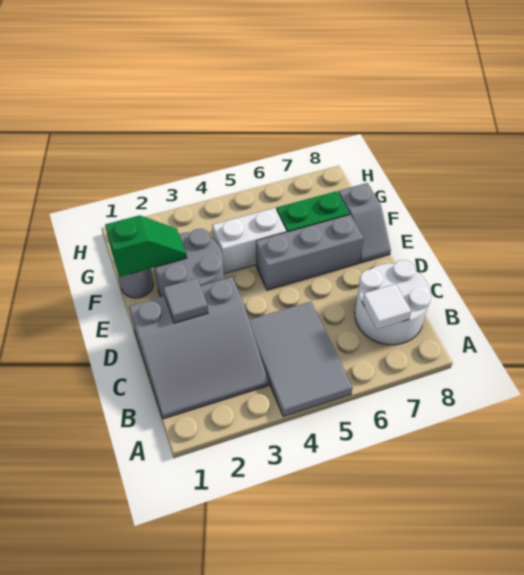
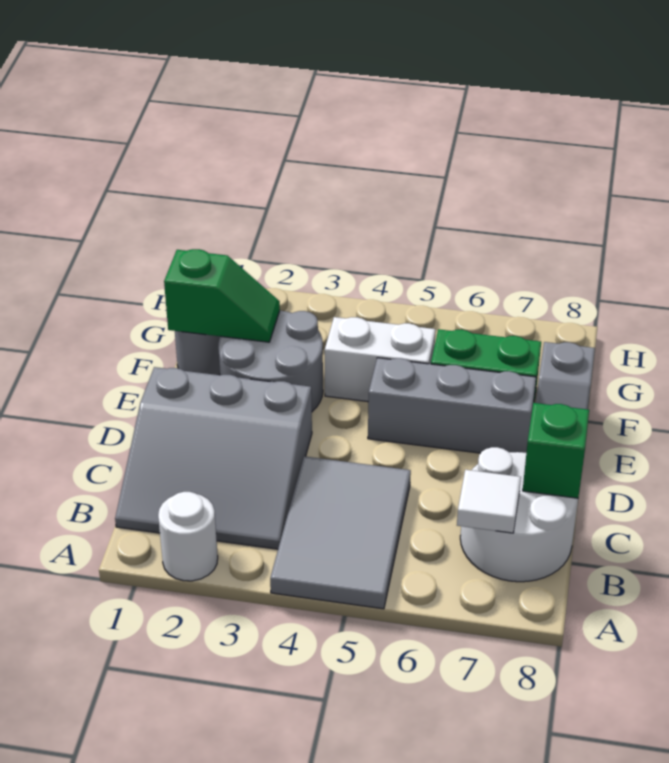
none -> white round brick A2 level 1
none -> green brick C8 level 2
grey tile D2 level 2 -> none

